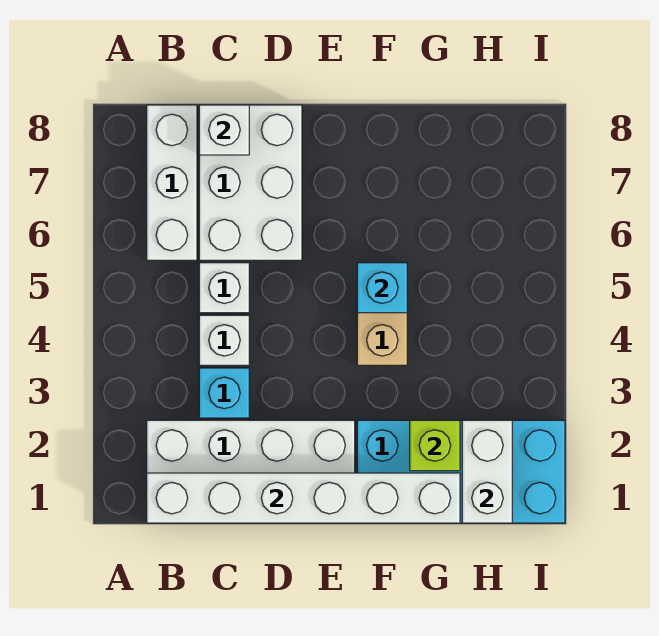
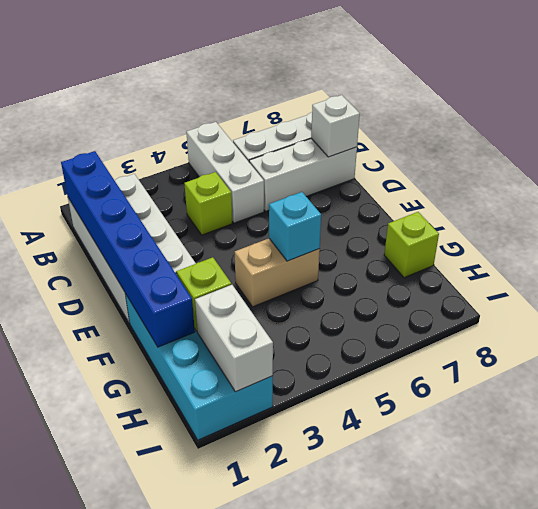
white brick B1:G1 level 2 -> blue brick B1:G1 level 2
cyan brick C3 level 1 -> none
white brick C4 level 1 -> lime brick C4 level 1
white brick C5 level 1 -> white brick A5:C5 level 1
white brick C6:D8 level 1 -> white brick C6:C8 level 1
none -> lime brick G8 level 1
white brick H1:H2 level 2 -> white brick H2:I2 level 2

